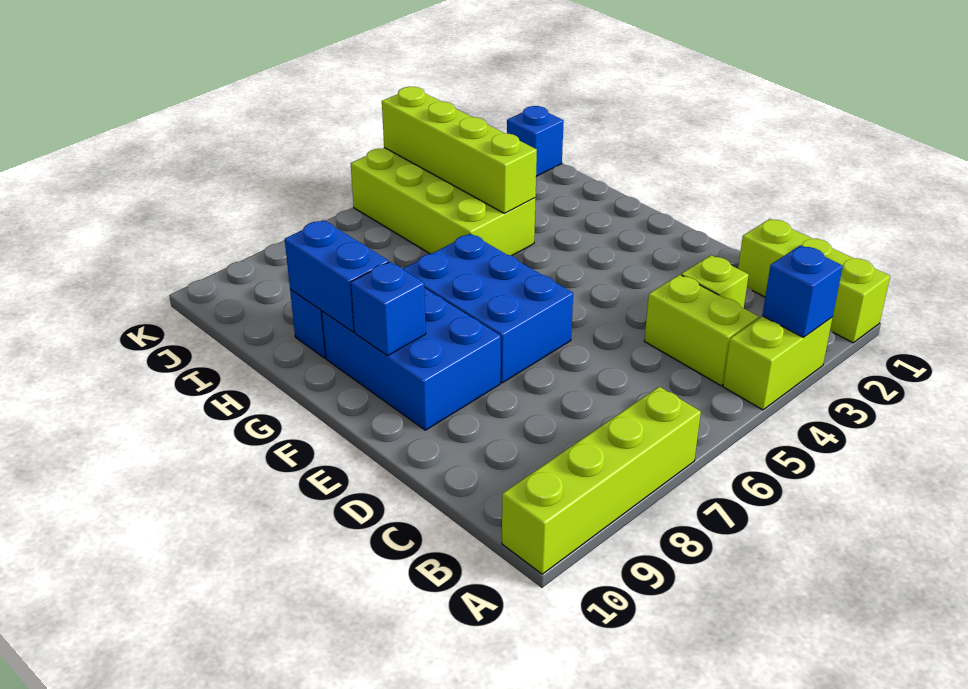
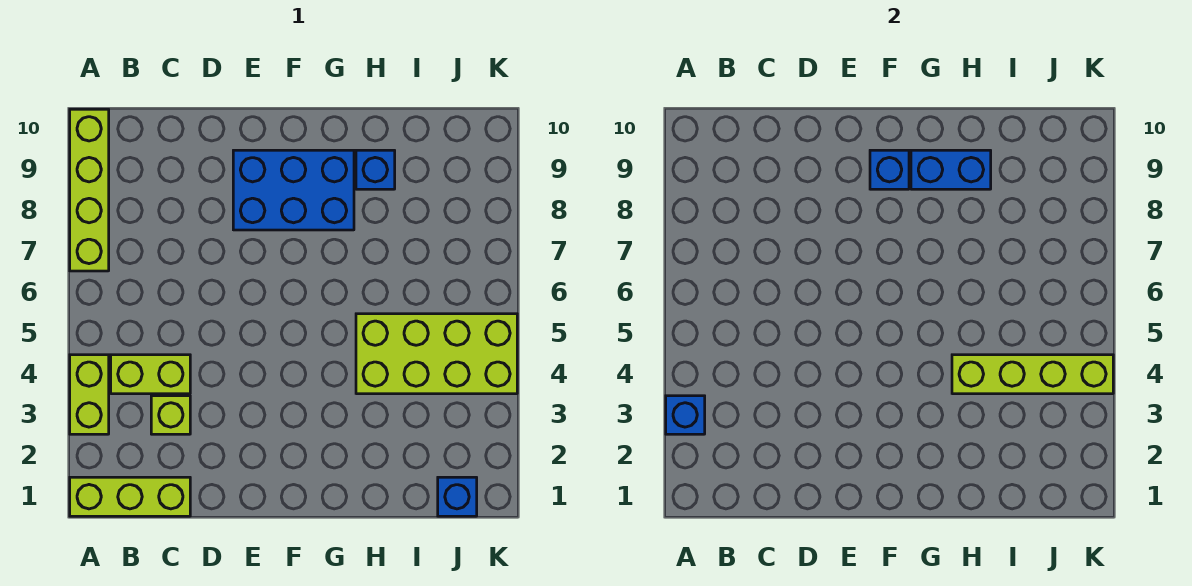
blue brick E6:G7 level 1 -> none

